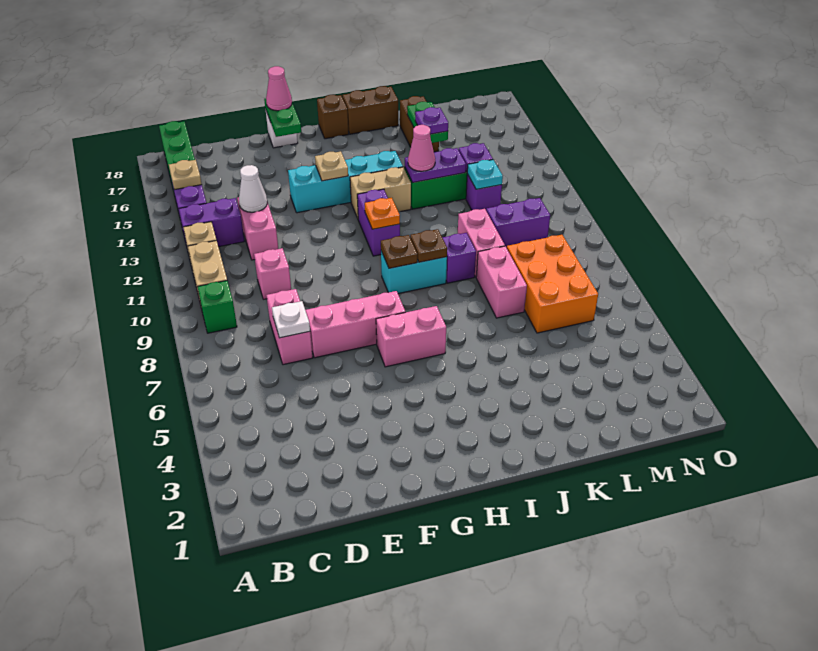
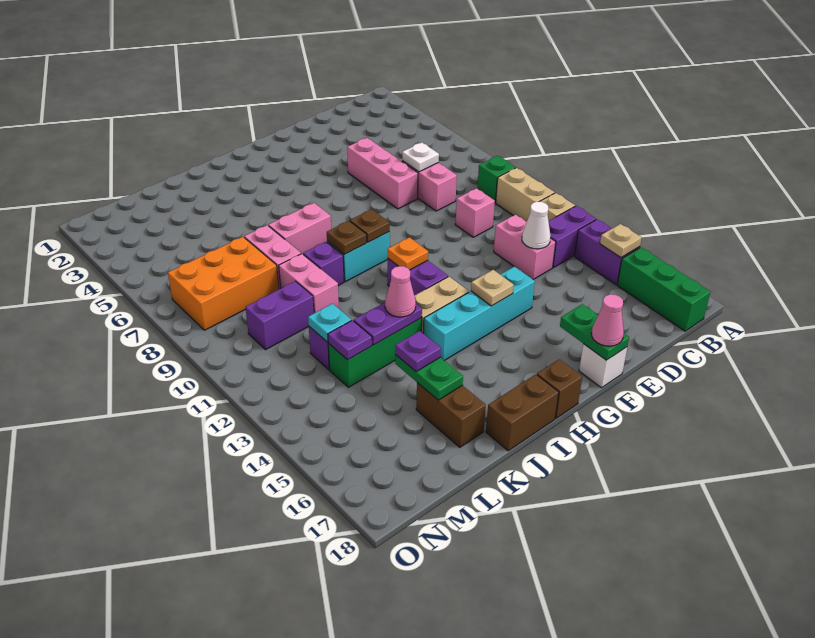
pink brick E7:G7 level 1 -> pink brick E5:E7 level 1
pink brick G6:H6 level 1 -> pink brick I7:J7 level 1
orange brick L6:M8 level 1 -> orange brick L7:N8 level 1

